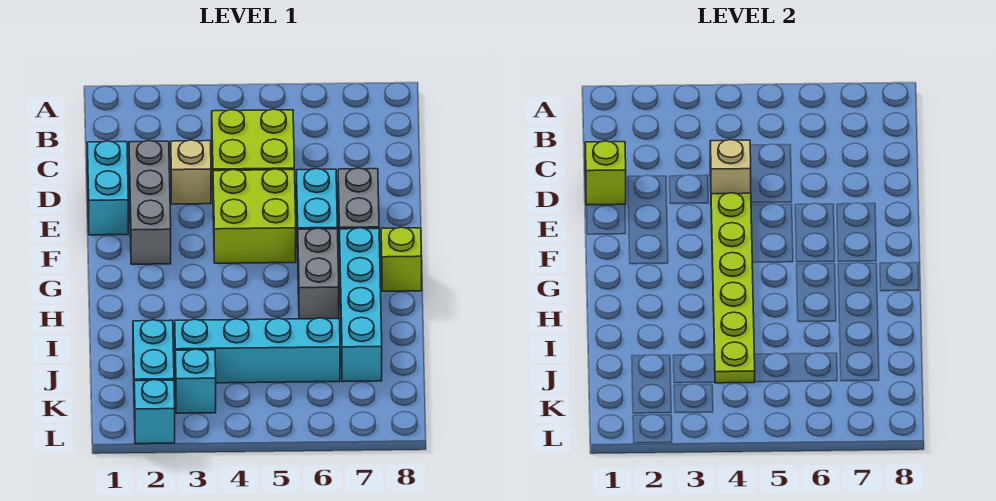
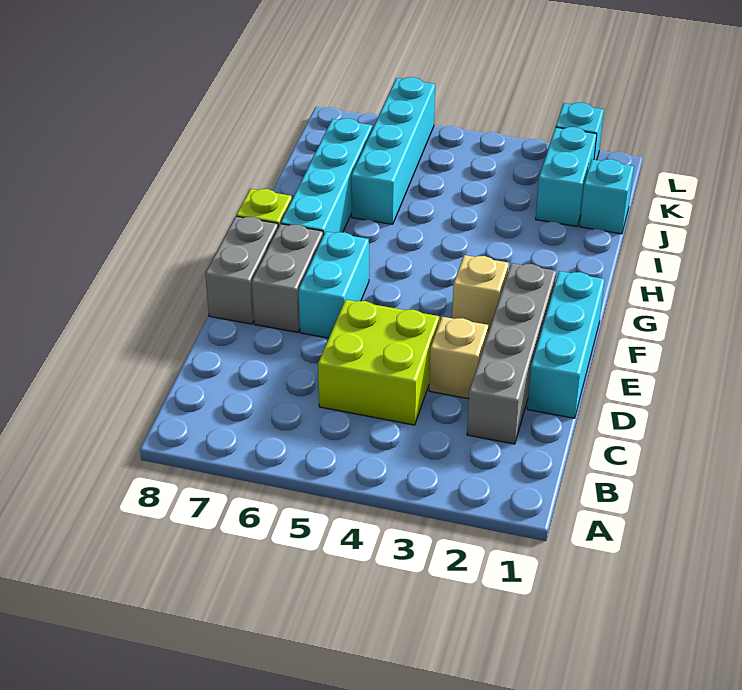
cyan brick D1:E1 level 1 -> cyan brick D1:F1 level 1
lime brick D1 level 2 -> none
grey brick D2:F2 level 1 -> grey brick C2:F2 level 1
tan brick D4 level 2 -> tan brick F3 level 1
lime brick E4:F5 level 1 -> none
lime plate E4:J4 level 2 -> none
grey brick G6:H6 level 1 -> grey brick E8:F8 level 1
cyan brick J3:J6 level 1 -> cyan brick I6:L6 level 1
cyan brick K3 level 1 -> cyan brick J1 level 1

